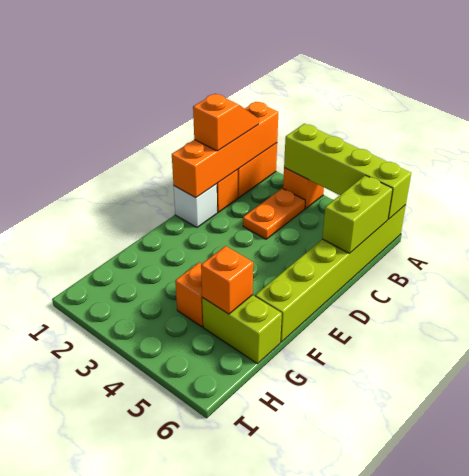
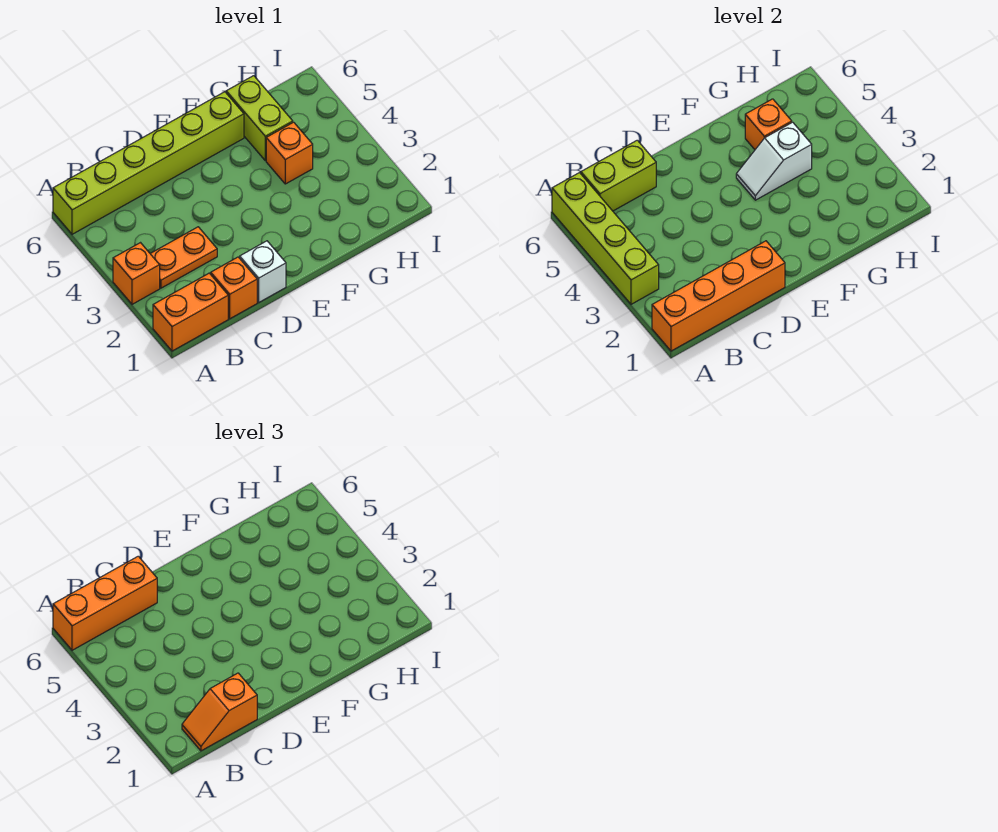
none -> orange brick A6:C6 level 3
none -> white slope F4:G4 level 2 top G

